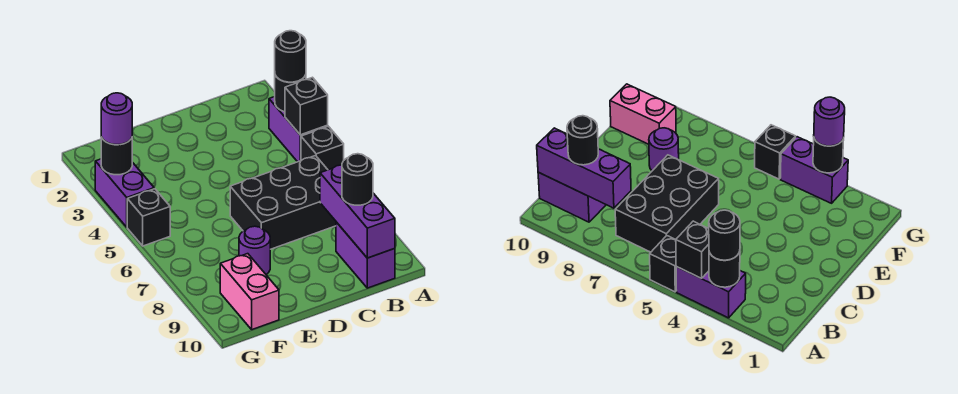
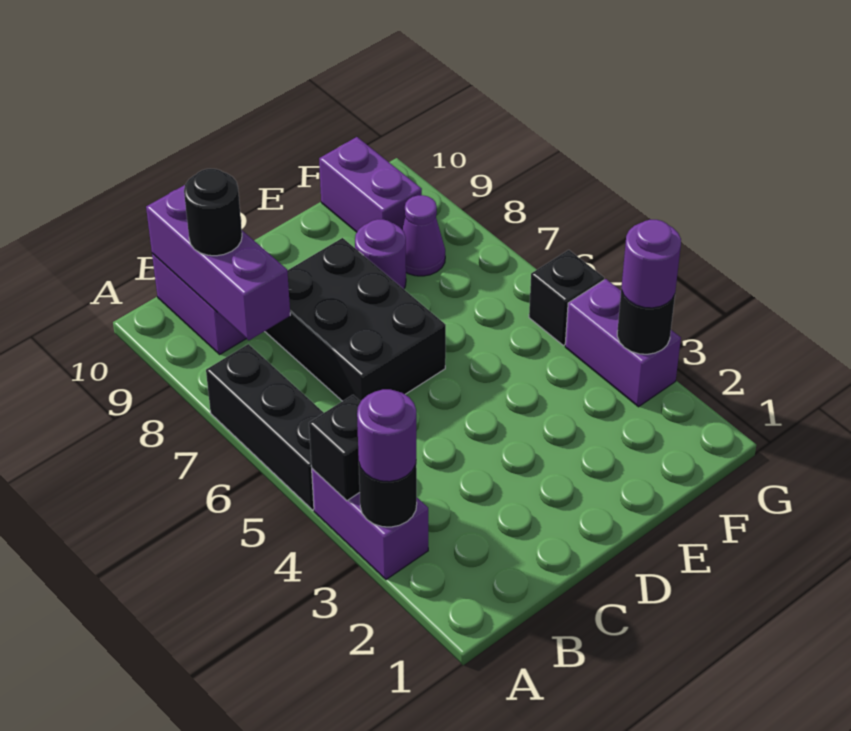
black round brick A3 level 3 -> purple round brick A3 level 3
black brick A5 level 1 -> black brick A5:A7 level 1
black brick B6:D7 level 1 -> black brick C6:D8 level 1
none -> purple cone F8 level 1
pink brick F9:F10 level 1 -> purple brick F9:F10 level 1

